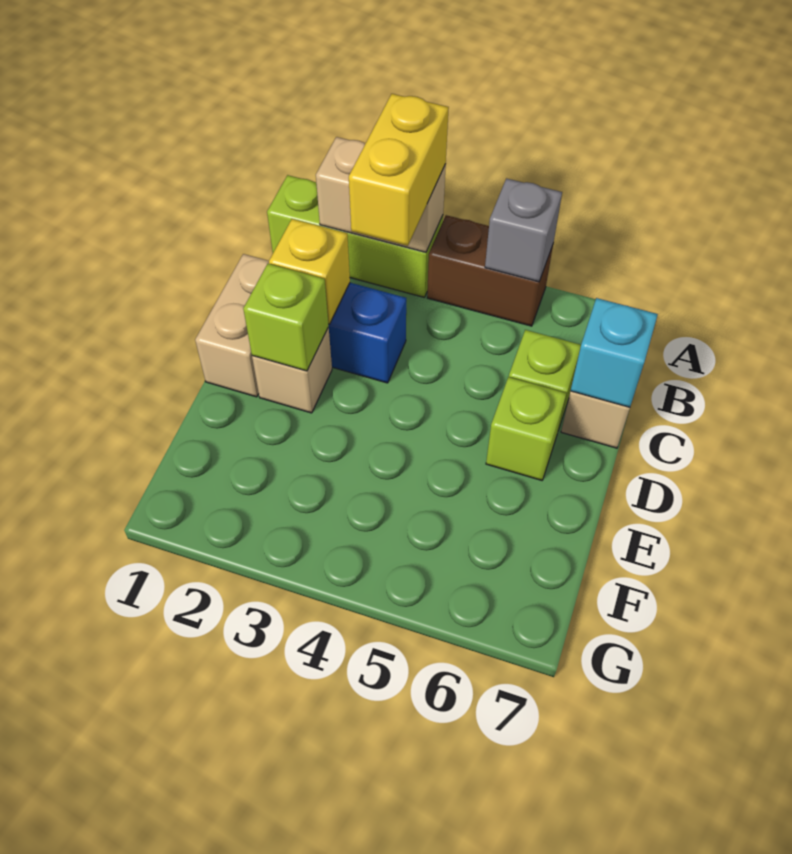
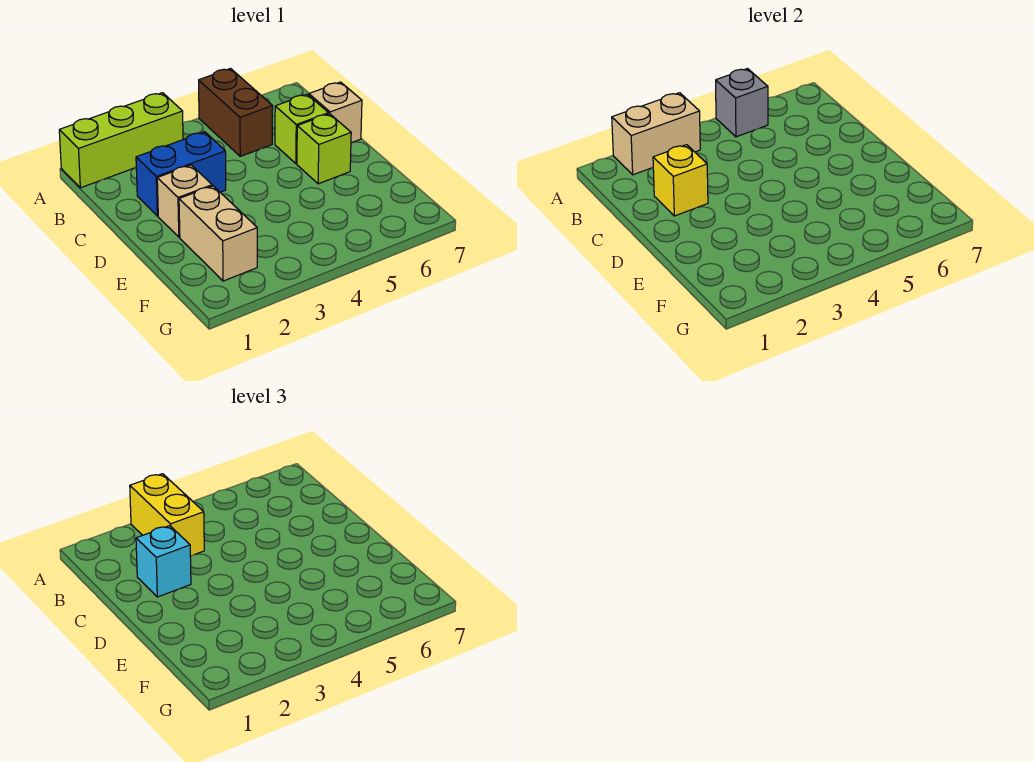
brown brick A4:A5 level 1 -> brown brick A5:B5 level 1
tan brick C1:D1 level 1 -> tan brick E2:F2 level 1
cyan brick C7 level 2 -> cyan brick C2 level 3
lime brick D2 level 2 -> none

